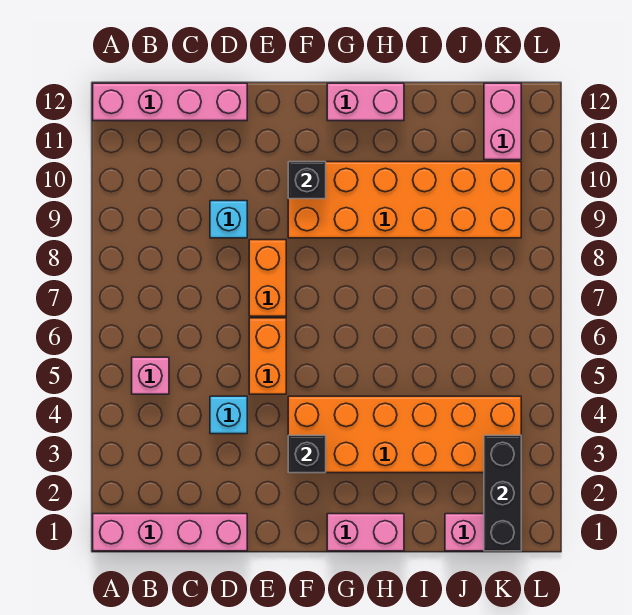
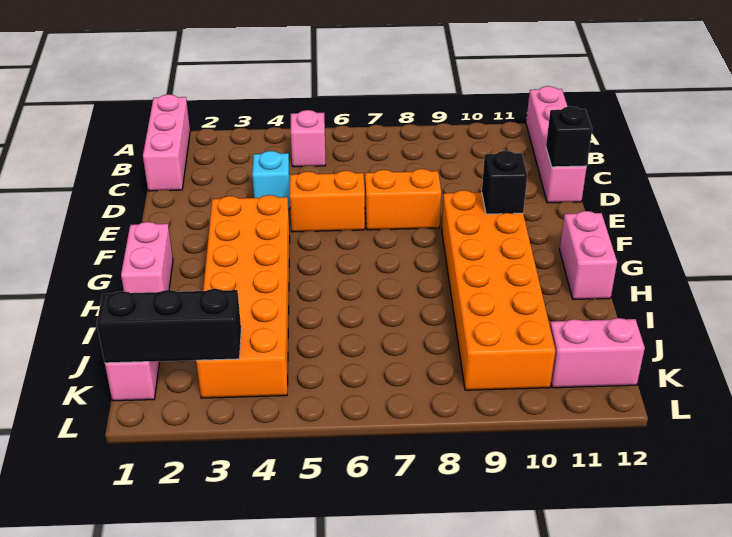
pink brick A1:D1 level 1 -> pink brick A1:C1 level 1
cyan brick D9 level 1 -> none
black brick F3 level 2 -> black brick D12 level 2

